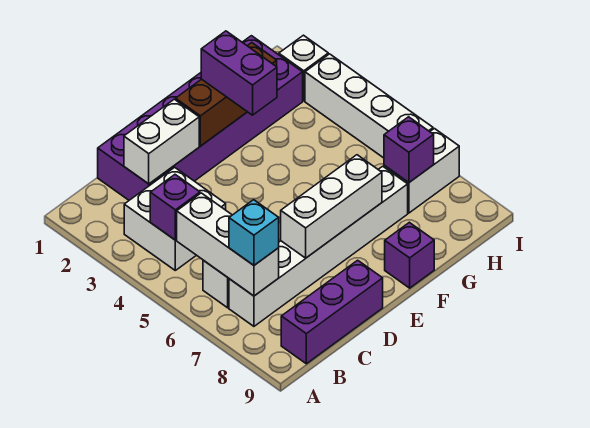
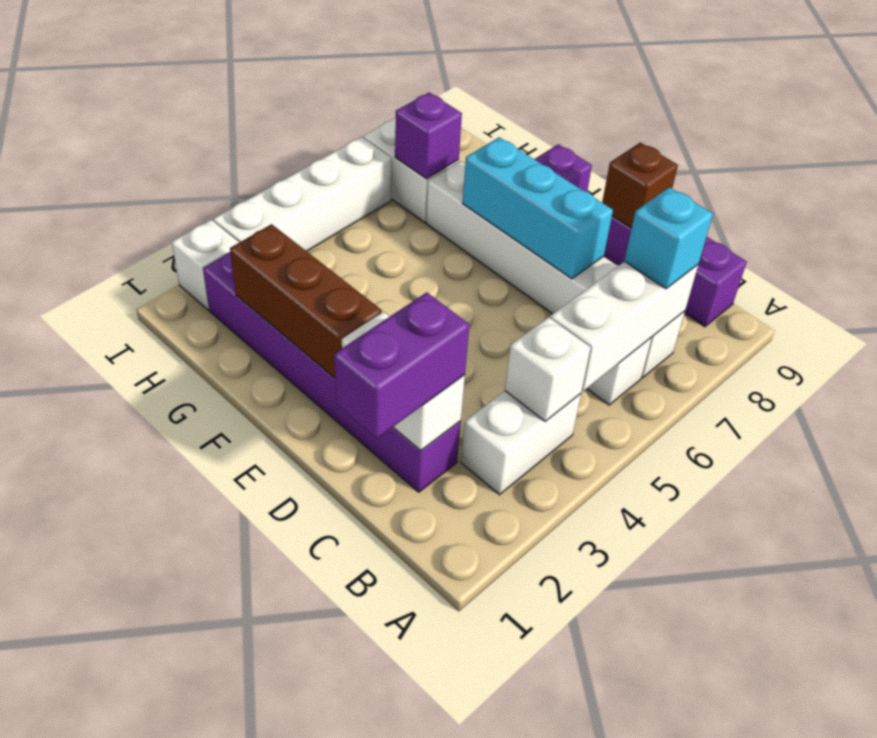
white brick B3:C4 level 1 -> white brick B3:B4 level 1
purple brick B4 level 2 -> white brick B4 level 2
purple brick C1:H2 level 1 -> purple brick C2:H2 level 1
white brick D7:F7 level 2 -> cyan brick D7:F7 level 2
none -> brown brick D9 level 2
purple brick F2:F3 level 3 -> purple brick C1:C2 level 3

